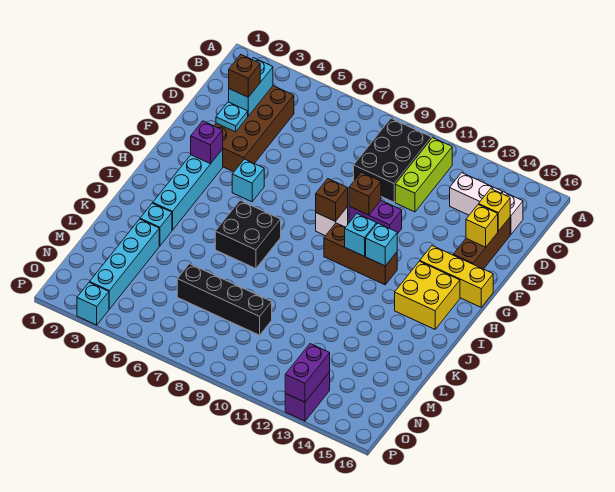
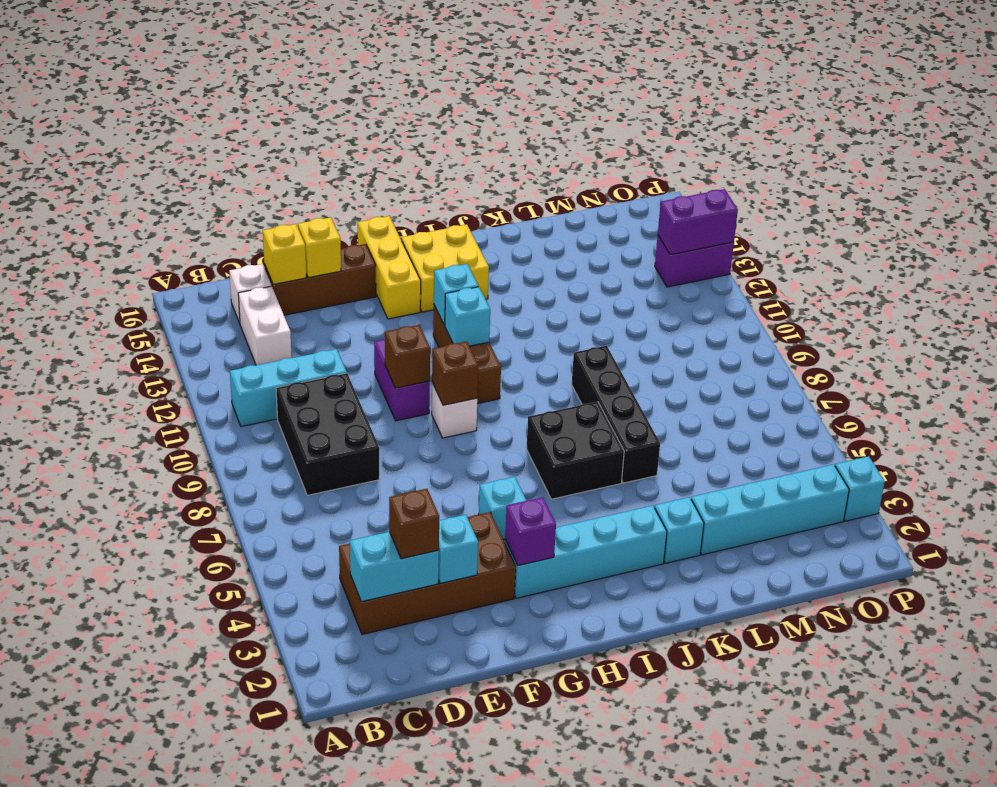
black brick B9:D10 level 1 -> black brick C8:D10 level 1
lime brick B11:D11 level 1 -> cyan brick B11:D11 level 1
cyan plate E3 level 2 -> cyan brick E3 level 2
black brick M6:M9 level 1 -> black brick K6:K9 level 1

